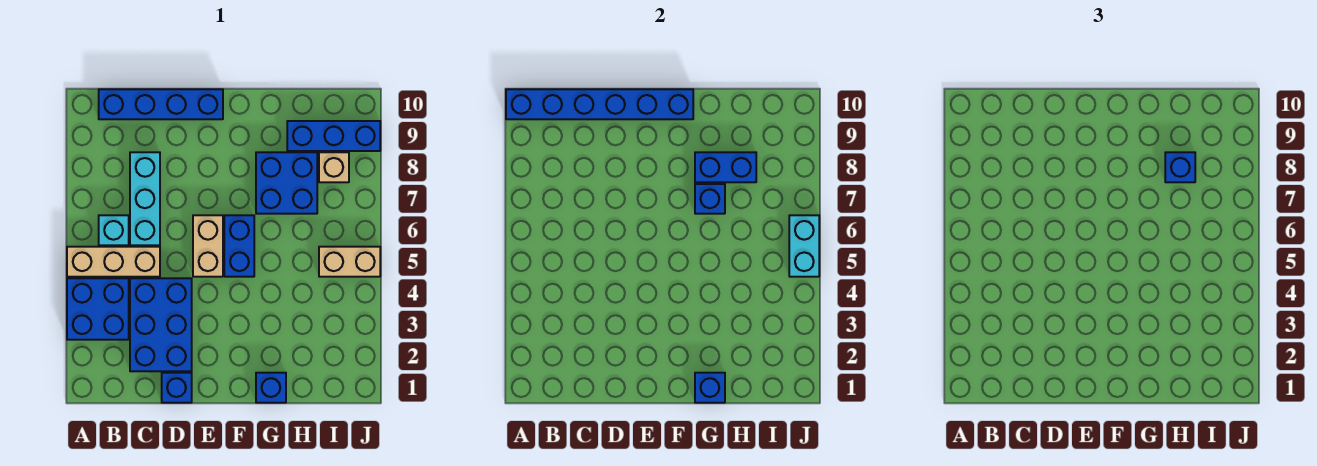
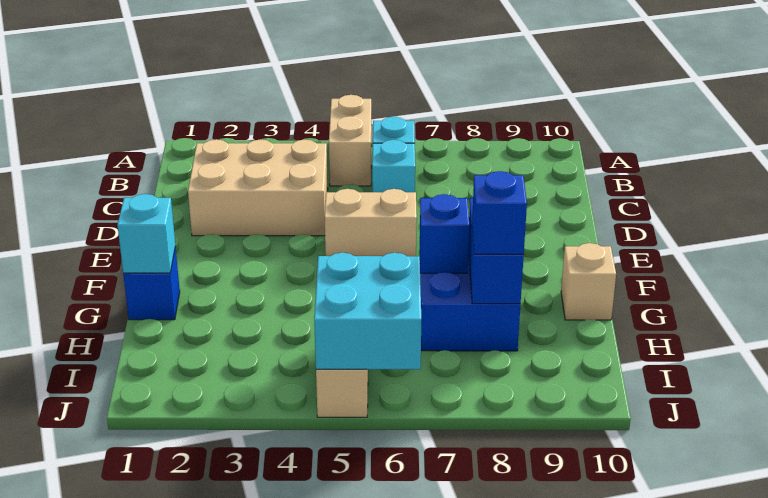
blue brick A3:B4 level 1 -> none
tan brick A5:C5 level 1 -> tan brick A5:B5 level 1
blue brick A10:F10 level 2 -> none
blue brick B10:E10 level 1 -> none
blue brick C2:D4 level 1 -> tan brick C2:D4 level 1
cyan brick C6:C8 level 1 -> cyan brick C6 level 1
blue brick D1 level 1 -> none
blue brick F5:F6 level 1 -> none
blue brick G1 level 2 -> cyan brick G1 level 2
blue brick H9:J9 level 1 -> none
tan brick I8 level 1 -> tan brick G10 level 1
cyan brick J5:J6 level 2 -> cyan brick I5:J6 level 2

